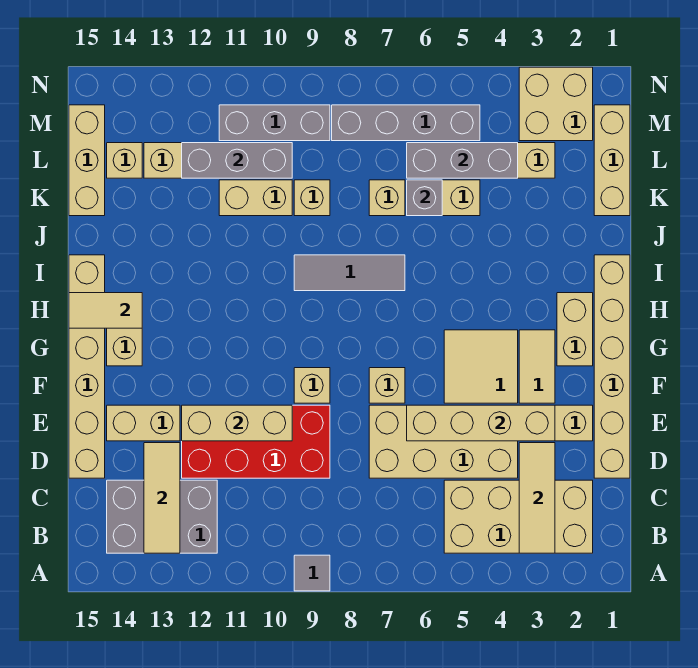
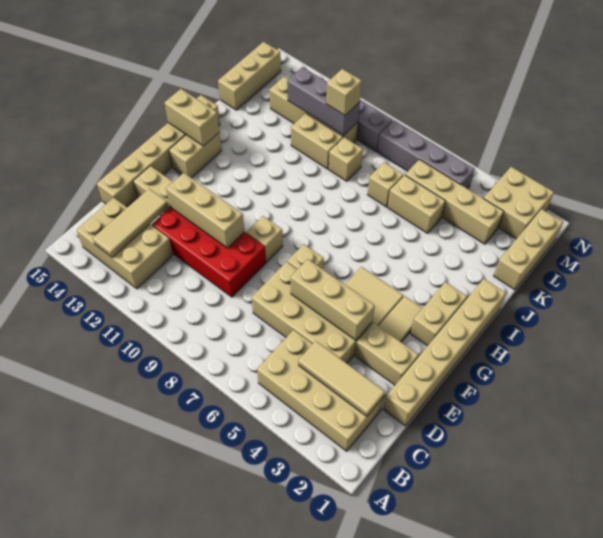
grey tile A9 level 1 -> none
tan tile B3:D3 level 2 -> tan tile C2:C4 level 2
grey brick B12:C14 level 1 -> tan brick B12:C14 level 1
tan brick E3:E6 level 2 -> tan brick E4:E6 level 2
tan tile H14:H15 level 2 -> tan brick H14:H15 level 2
grey tile I7:I9 level 1 -> none
grey brick K6 level 2 -> none
grey brick L4:L6 level 2 -> none
tan brick L14 level 1 -> tan brick L10 level 3

